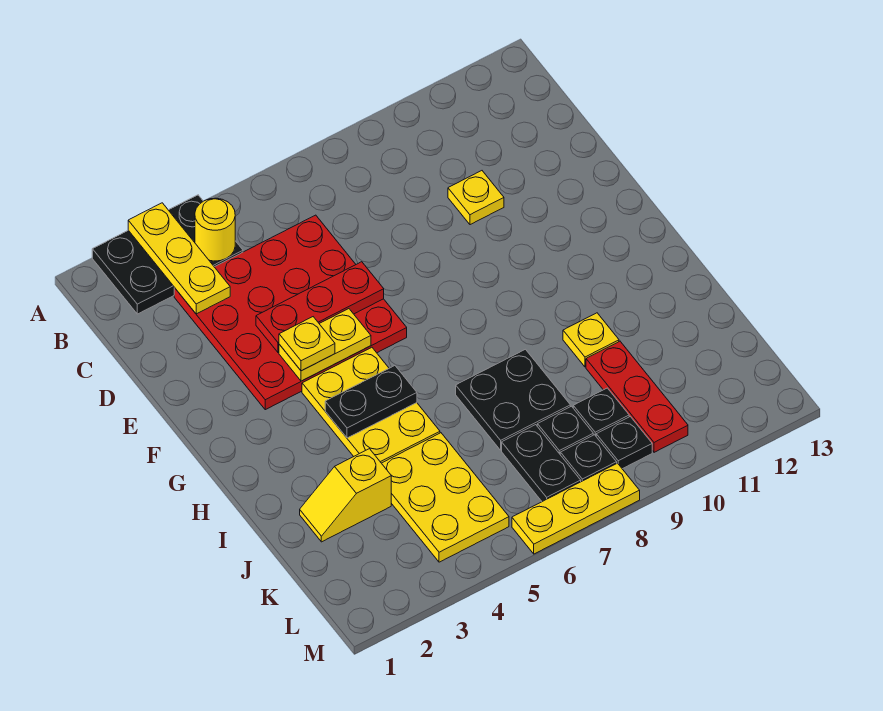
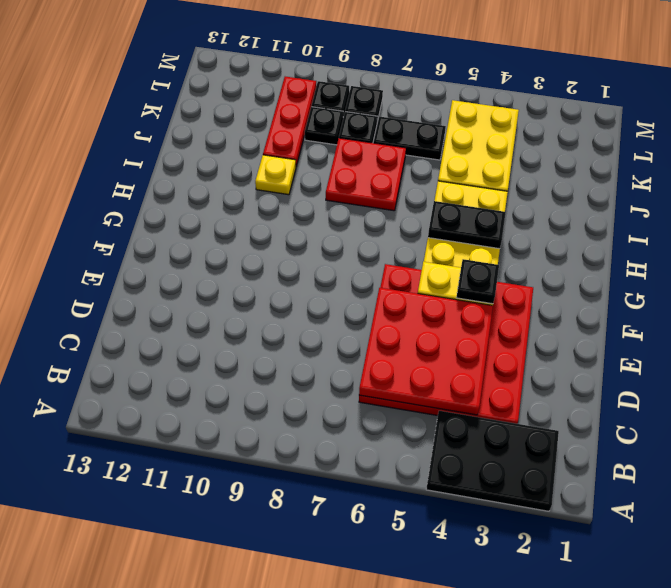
yellow plate A3:C3 level 2 -> none
yellow round brick B4 level 2 -> none
yellow plate D10 level 1 -> none
red plate E4:E6 level 2 -> red plate C4:E6 level 2
yellow plate F4 level 3 -> black plate F4 level 3
black plate I7:J8 level 1 -> red plate I7:J8 level 1
yellow slope J2:J3 level 1 top 3 -> none
black plate K7:L7 level 1 -> black plate K6:K7 level 1
yellow plate M6:M8 level 1 -> none

